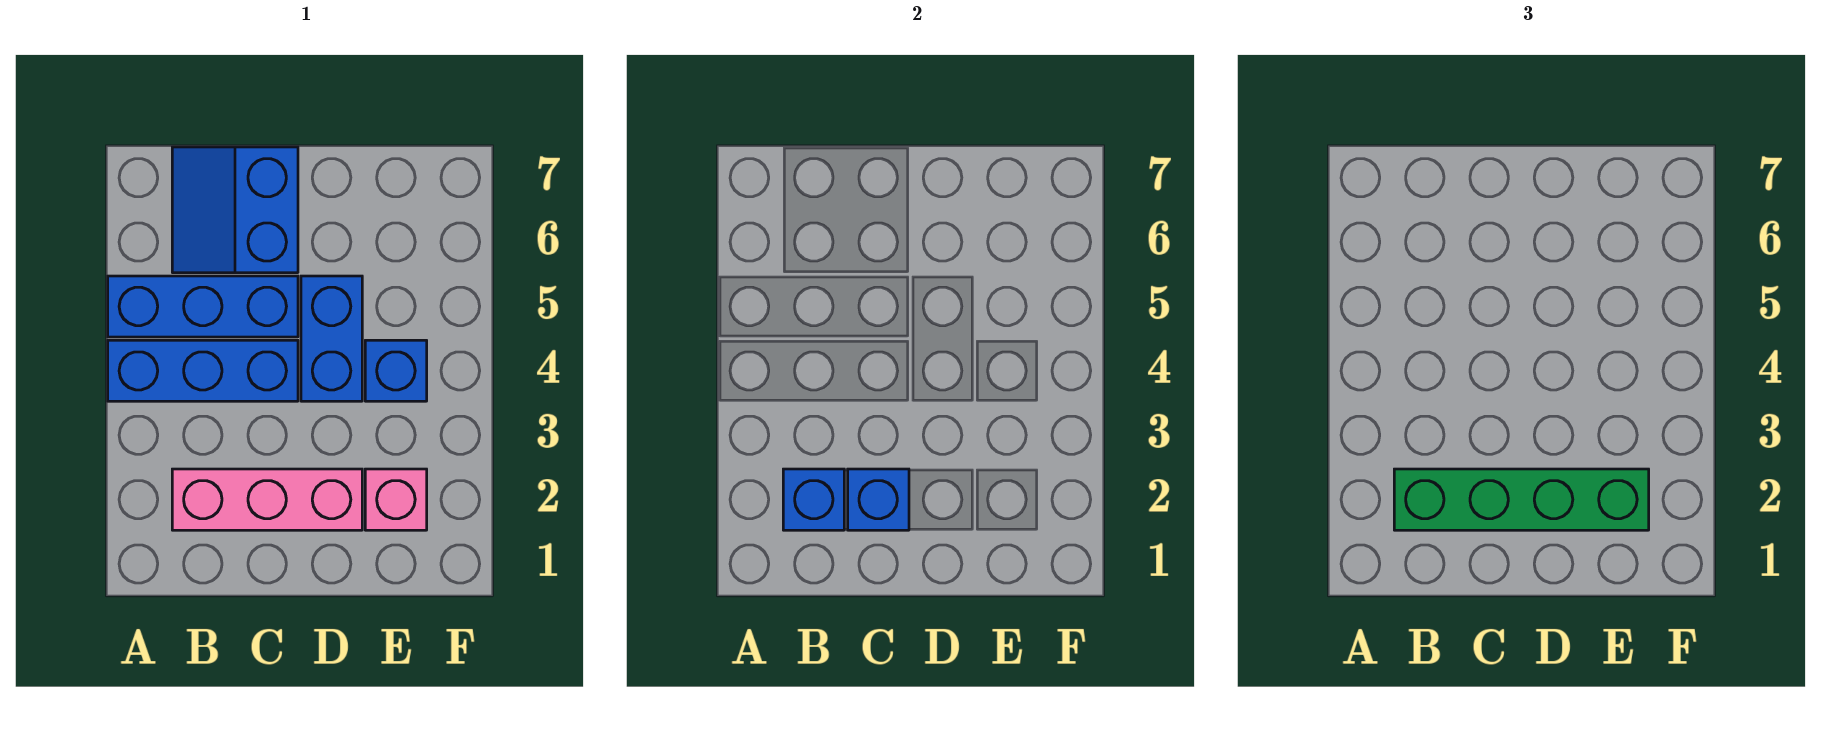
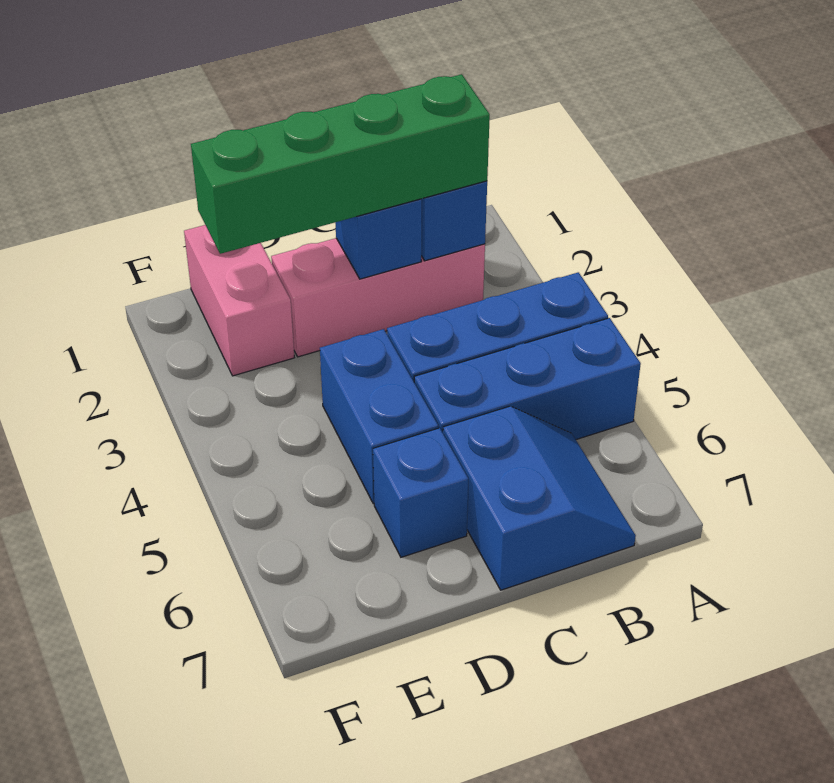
pink brick E2 level 1 -> pink brick E1:E2 level 1
blue brick E4 level 1 -> blue brick D6 level 1

